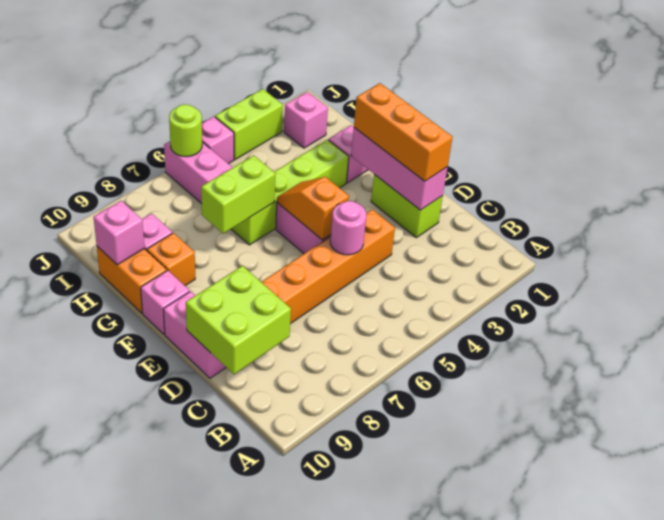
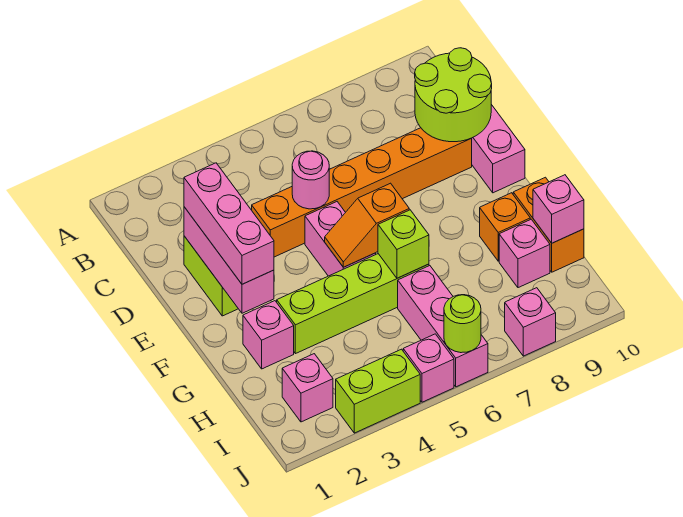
lime brick C9:D10 level 2 -> lime round brick C9:D10 level 2
orange brick D2:F2 level 3 -> pink brick D2:F2 level 3
orange slope E5:F5 level 2 top E -> orange slope F5:F6 level 2 top 6
pink brick F10 level 1 -> pink brick J8 level 1
lime brick G6:G7 level 2 -> lime brick G6 level 2

